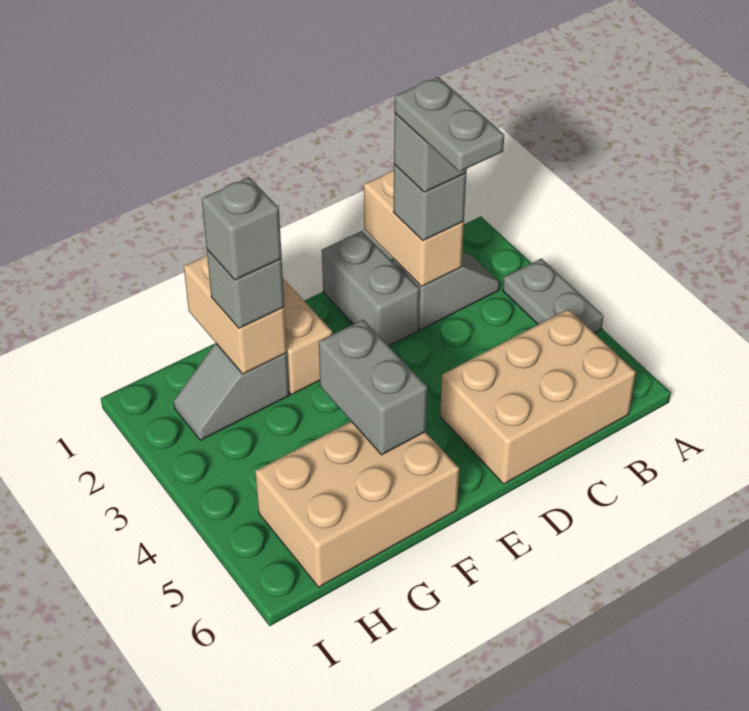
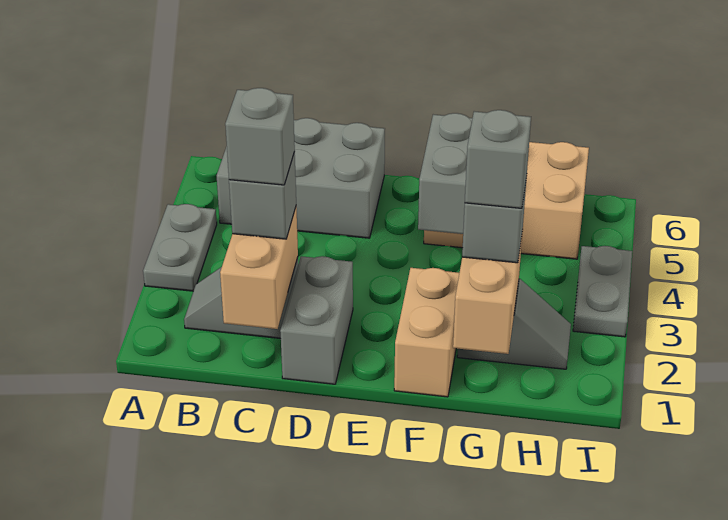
tan brick B5:D6 level 1 -> grey brick B5:D6 level 1
grey plate C2:C3 level 5 -> grey plate I3:I4 level 1

